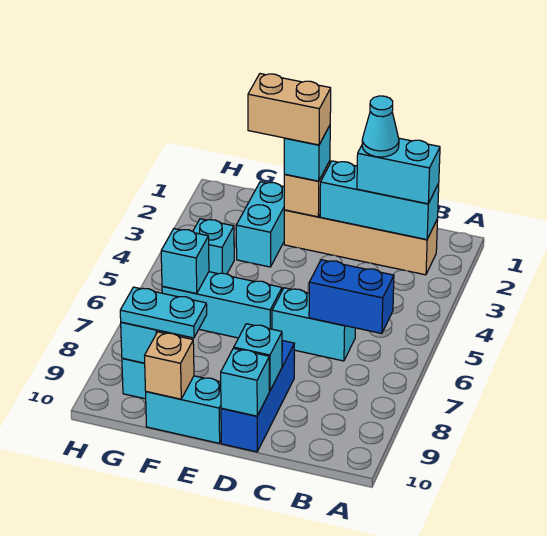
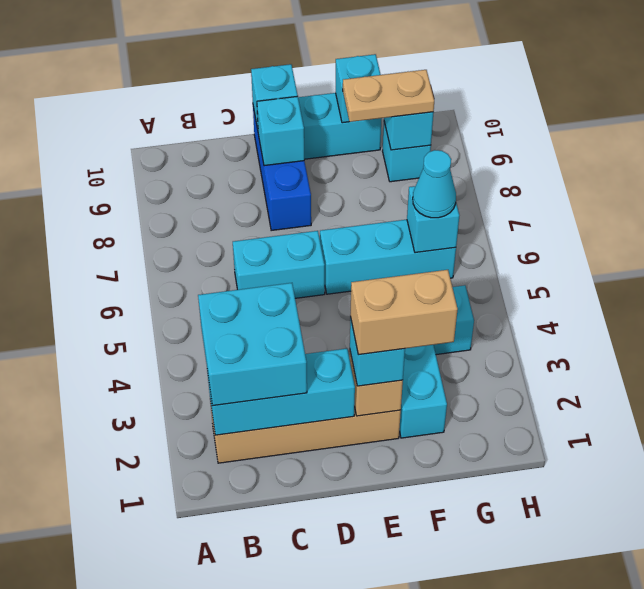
cyan brick B2:C2 level 3 -> cyan brick B2:C3 level 3
blue brick B6:C6 level 2 -> none
cyan cone C2 level 4 -> cyan cone G6 level 3
cyan plate F9:G9 level 3 -> tan plate F9:G9 level 3
tan brick F10 level 2 -> cyan brick F10 level 2

